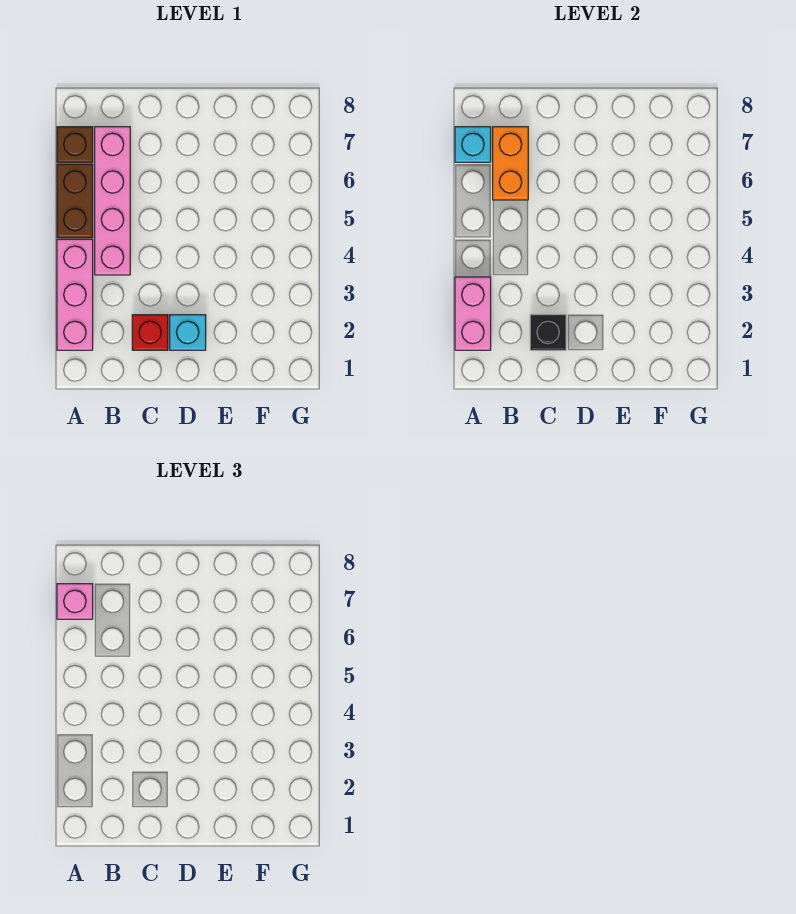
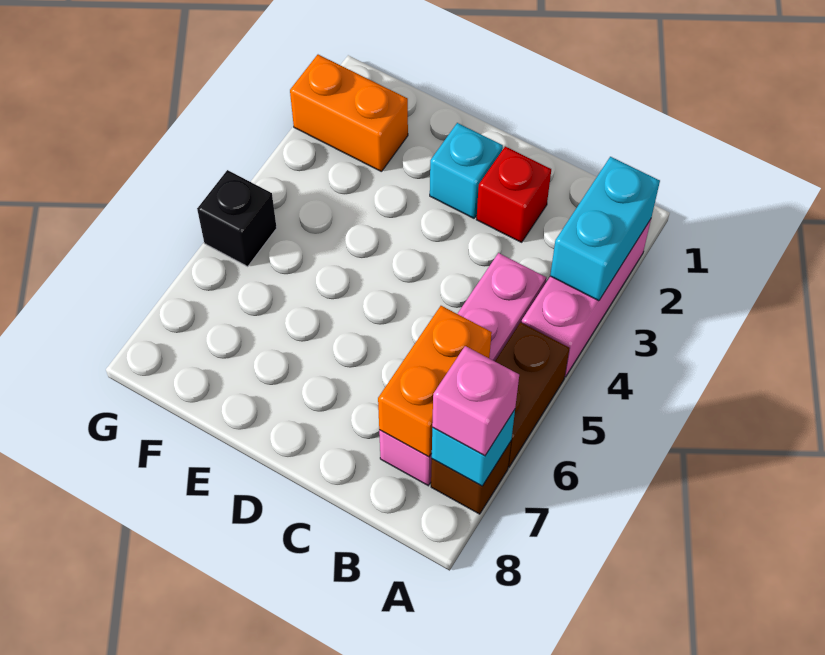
pink brick A2:A3 level 2 -> cyan brick A2:A3 level 2
black brick C2 level 2 -> black brick G5 level 1
none -> orange brick F2:G2 level 1

